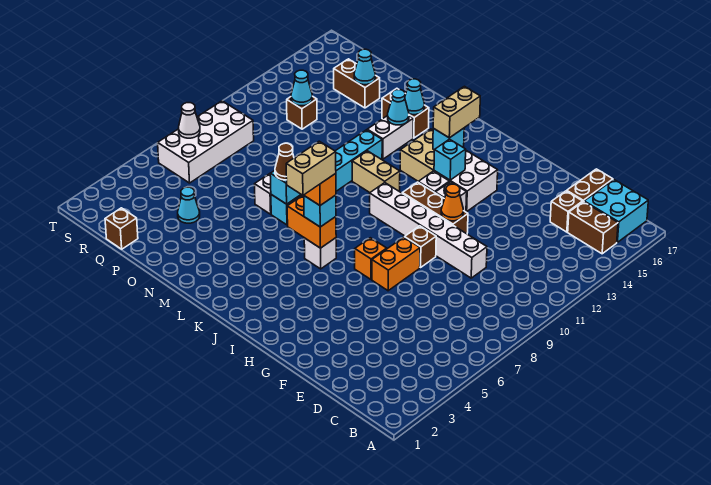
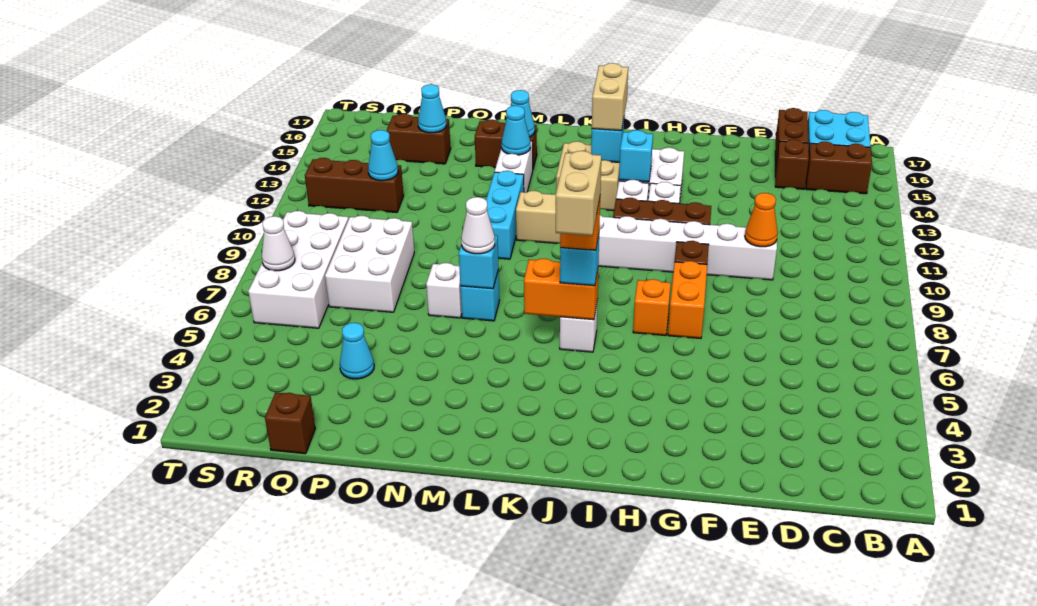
orange cone G11 level 2 -> orange cone E10 level 2
brown cone M7 level 3 -> white cone M7 level 3
none -> white brick P7:Q9 level 1
brown brick Q12 level 1 -> brown brick Q12:S12 level 1

